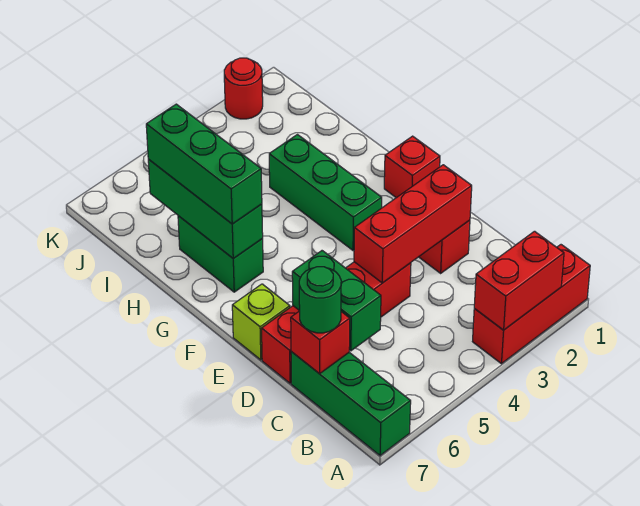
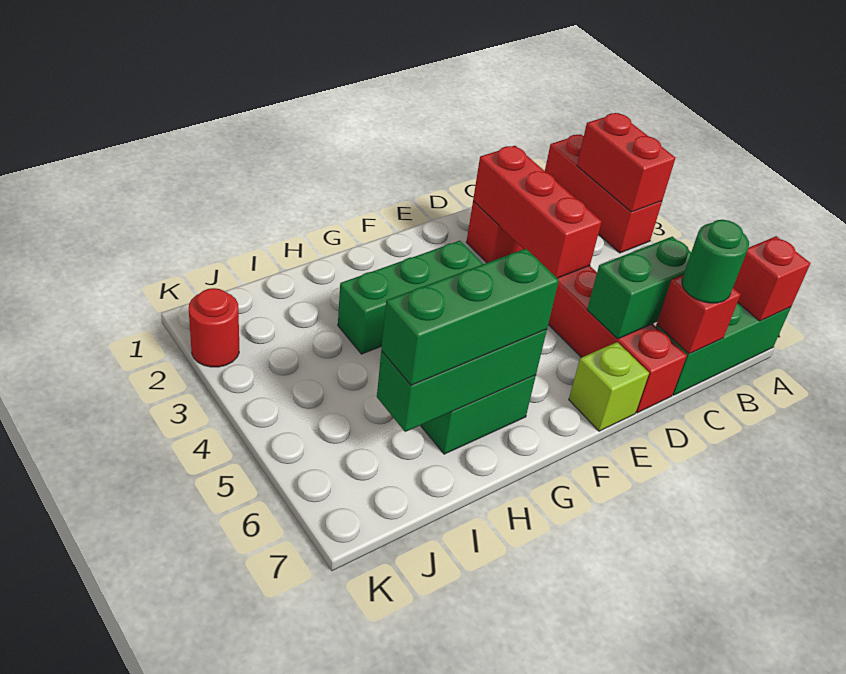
red brick F1 level 1 -> red brick A7 level 2

